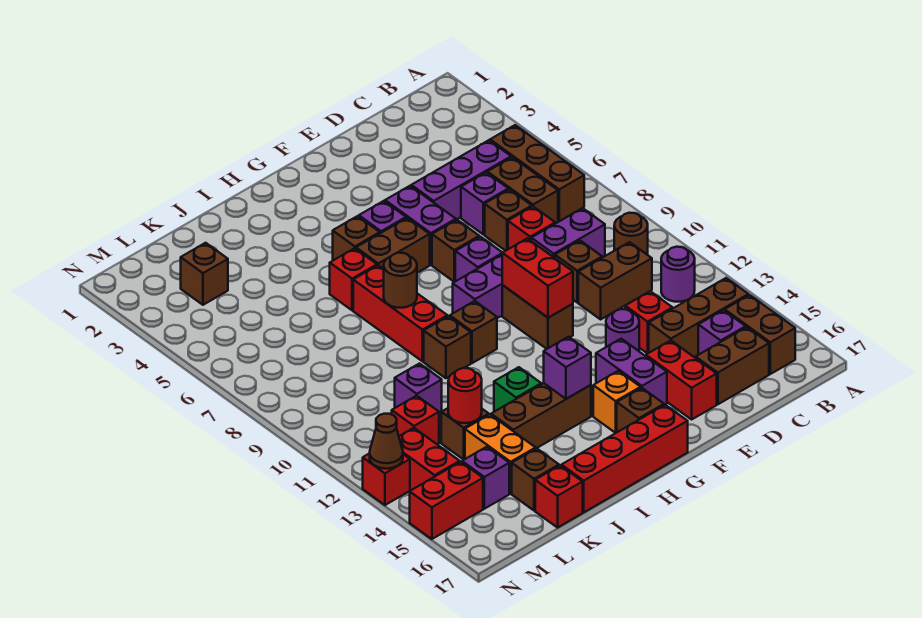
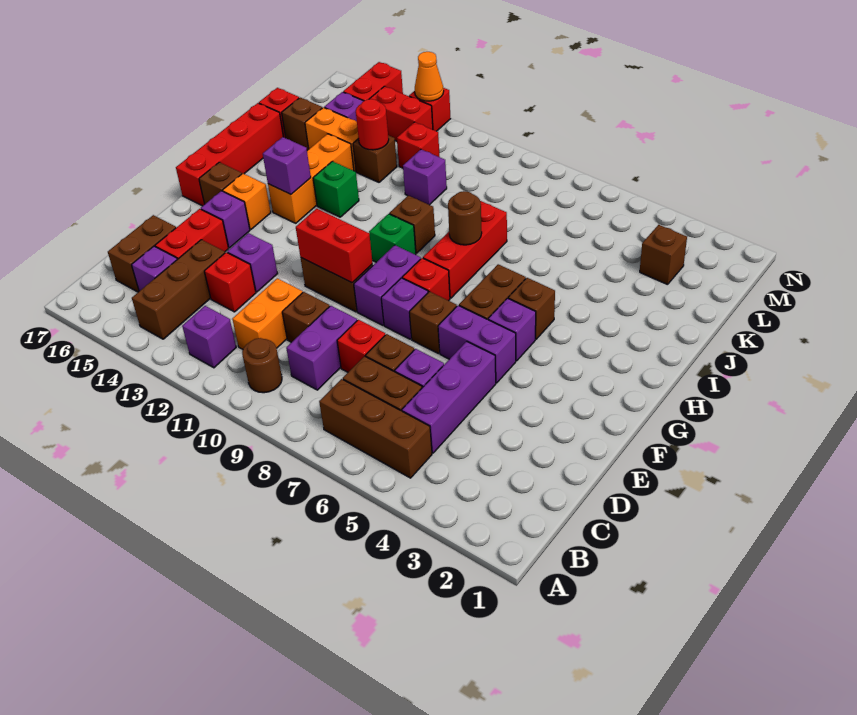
purple round brick B12 level 1 -> purple brick B12 level 1
brown brick B15:B16 level 1 -> none
brown brick C11:D11 level 1 -> orange brick C11:D11 level 1
purple round brick E13 level 1 -> purple brick E13 level 1
red brick E15:E16 level 1 -> red brick D15:E15 level 1
purple brick F14:F15 level 1 -> purple brick F15 level 1
brown brick H10 level 1 -> green brick H10 level 1
brown brick H14:J14 level 1 -> orange brick H14:J14 level 1
red brick I6 level 1 -> red brick G8 level 1
red brick I7:I9 level 1 -> red brick H8:J8 level 1
brown cone N13 level 2 -> orange cone N13 level 2

